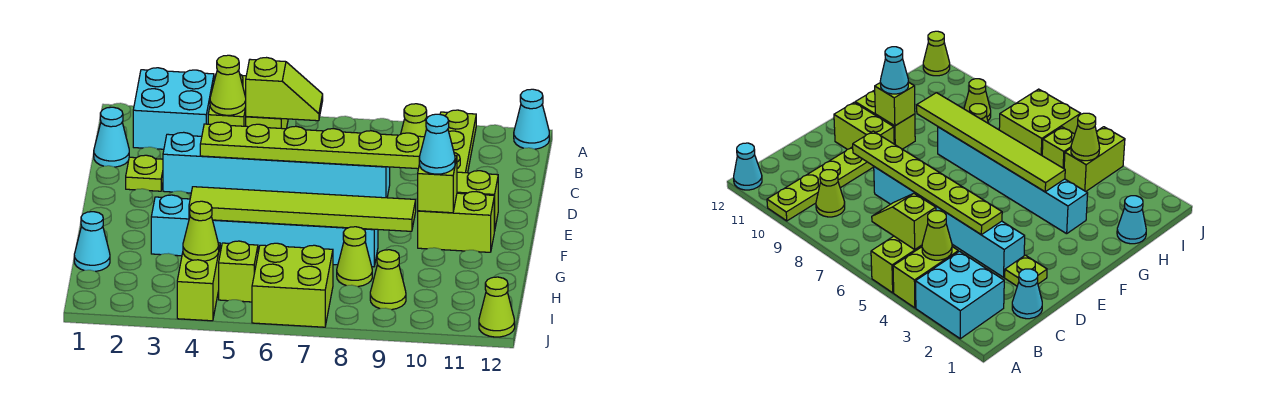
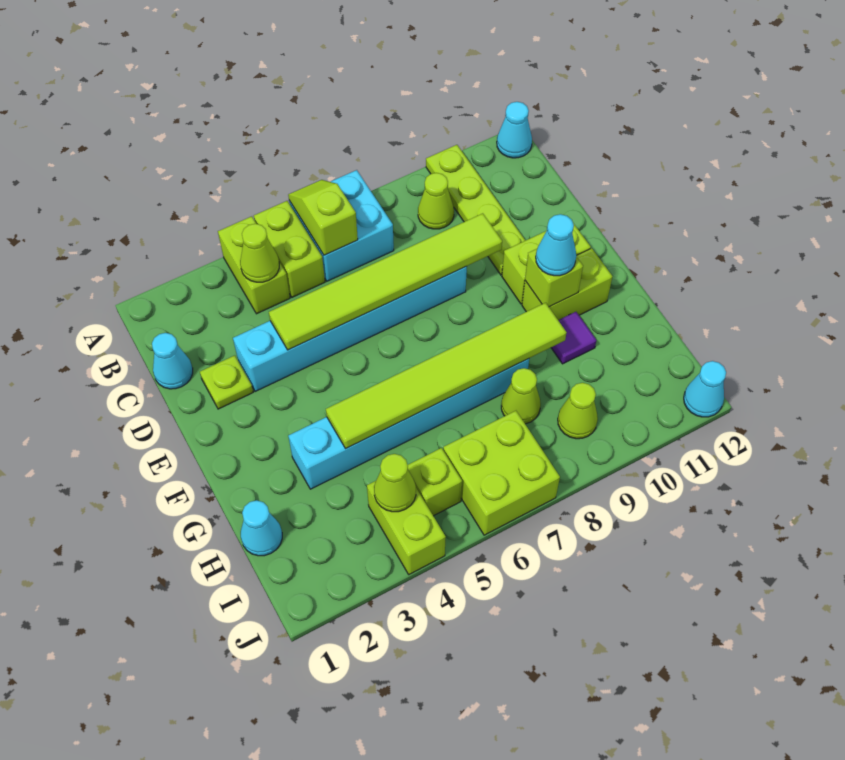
cyan brick A2:B3 level 1 -> cyan brick A6:B7 level 1
lime slope B5:B6 level 2 top 5 -> lime slope A6:B6 level 2 top B
lime plate D4:D9 level 2 -> lime tile D4:D9 level 2
none -> purple tile G10 level 1
lime cone J12 level 1 -> cyan cone J12 level 1

